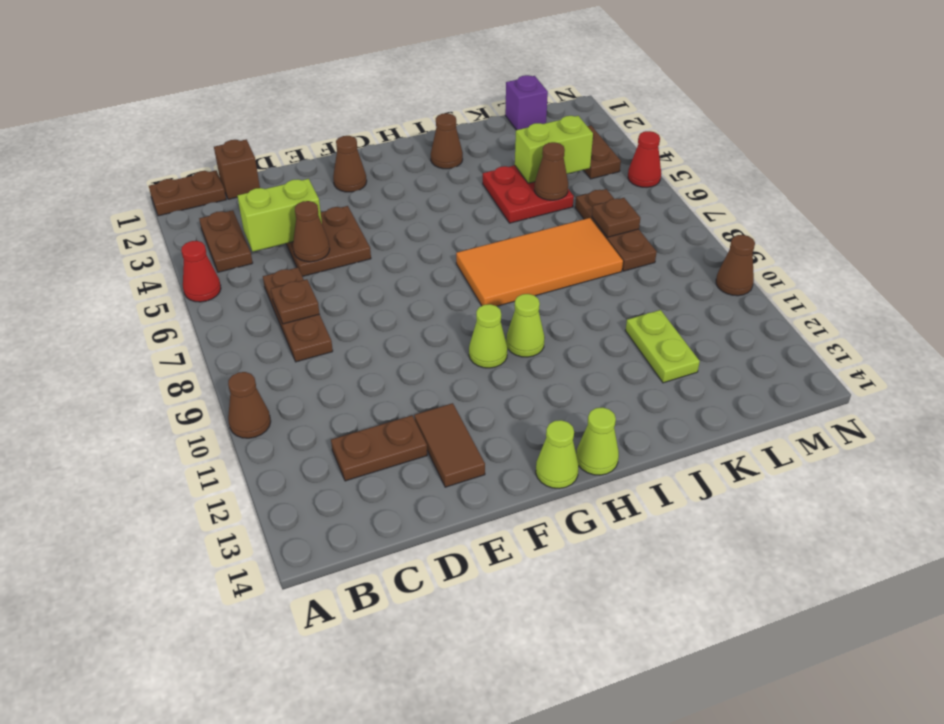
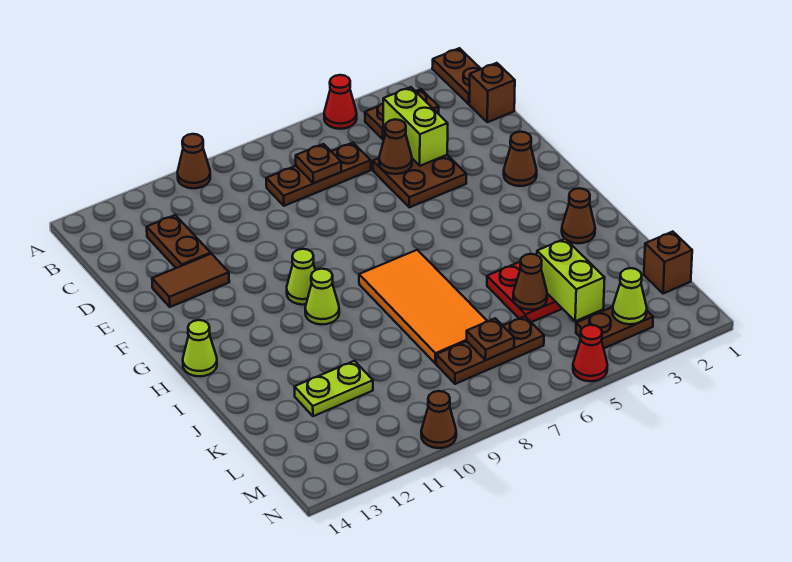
lime cone G14 level 1 -> lime cone M3 level 2
purple brick L1 level 1 -> brown brick L1 level 1

